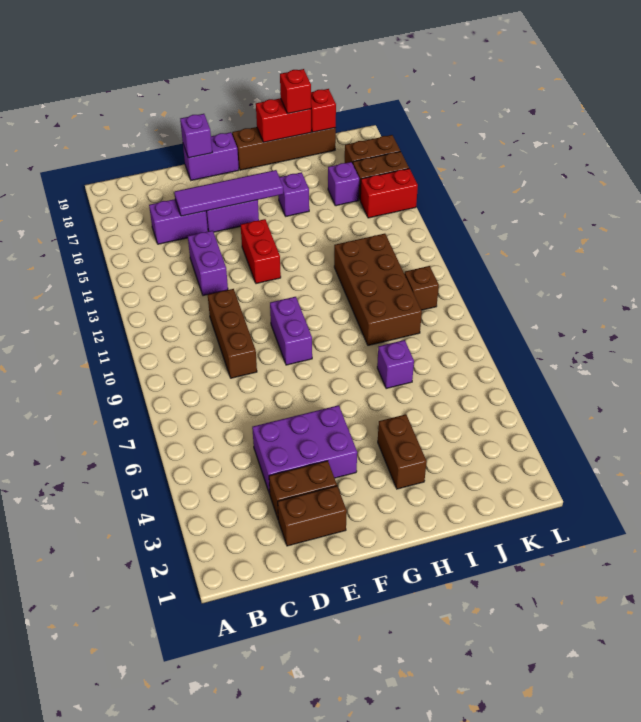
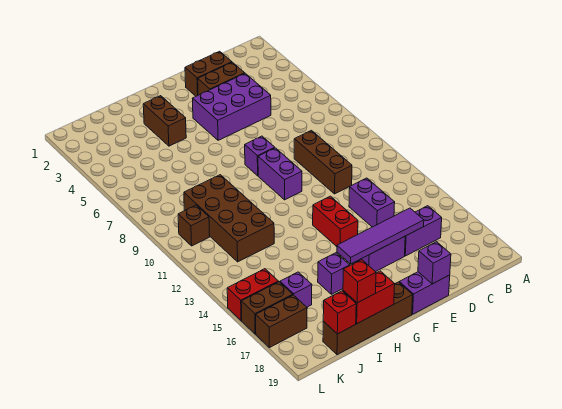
purple brick I7 level 1 -> purple brick F8 level 1

